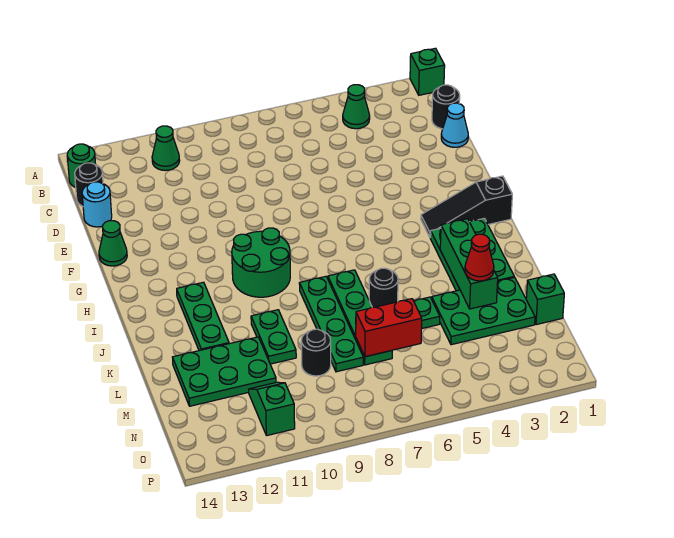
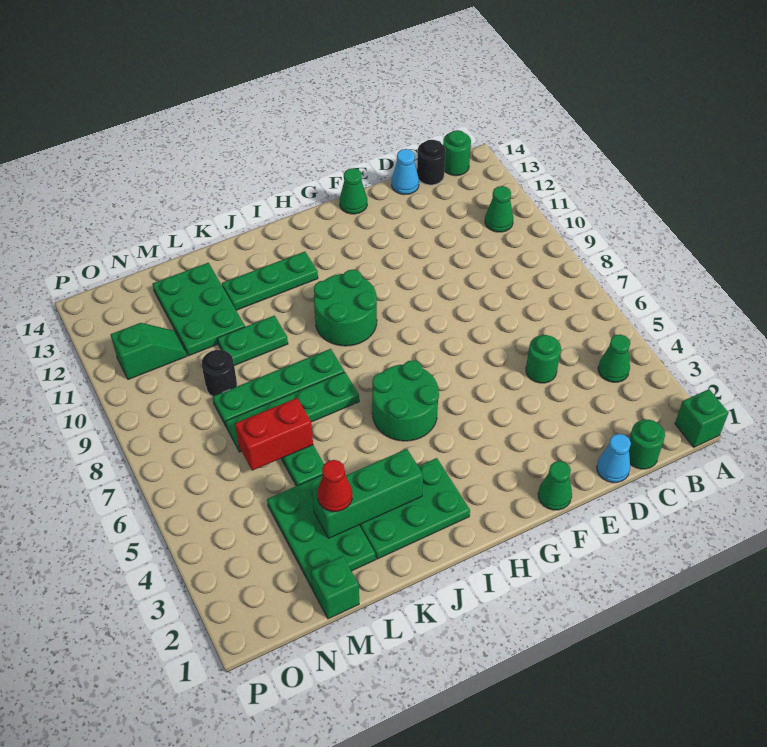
black round brick C1 level 1 -> green round brick C1 level 1
none -> green round brick D5 level 1
cyan round brick D14 level 1 -> cyan cone D14 level 1
none -> green cone F1 level 1
black slope H1:H3 level 1 top 1 -> none
none -> green round brick H5:I6 level 1
black round brick K6 level 1 -> none
red brick M6:M7 level 2 -> red brick L6:M6 level 2

